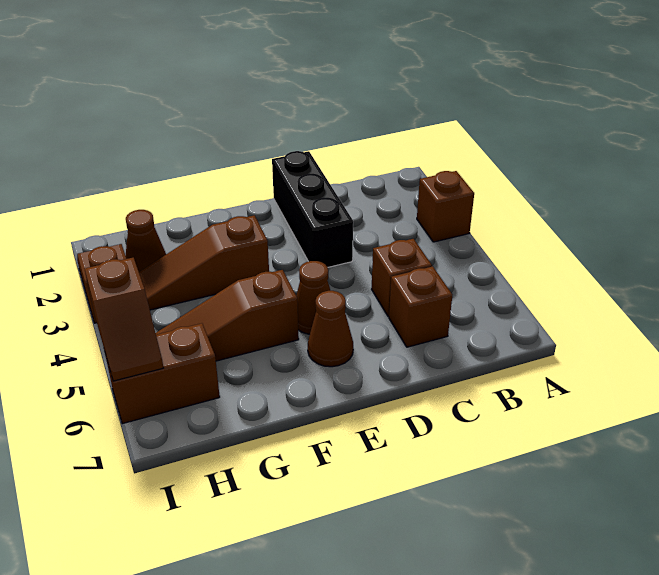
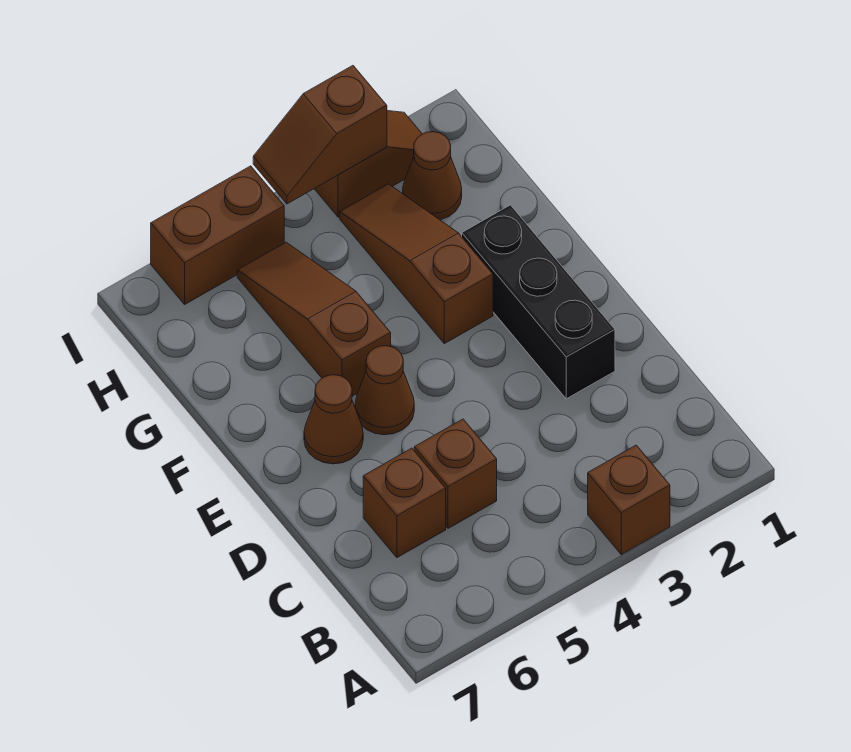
black brick D1:D3 level 1 -> black brick D2:F2 level 1
brown brick H6:I6 level 1 -> brown brick I5:I6 level 1
brown slope I5:I6 level 2 top 5 -> brown slope I3:I4 level 2 top 3

